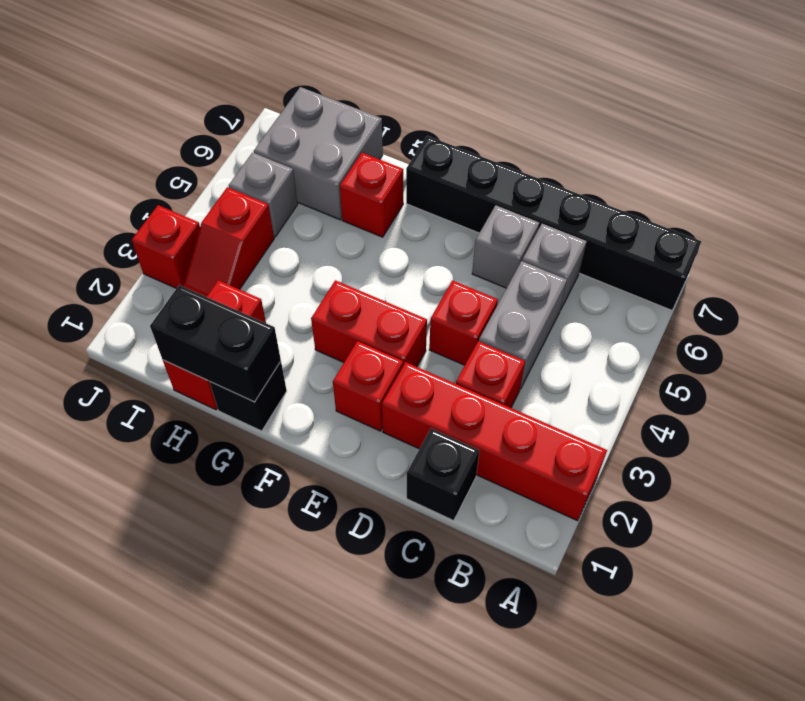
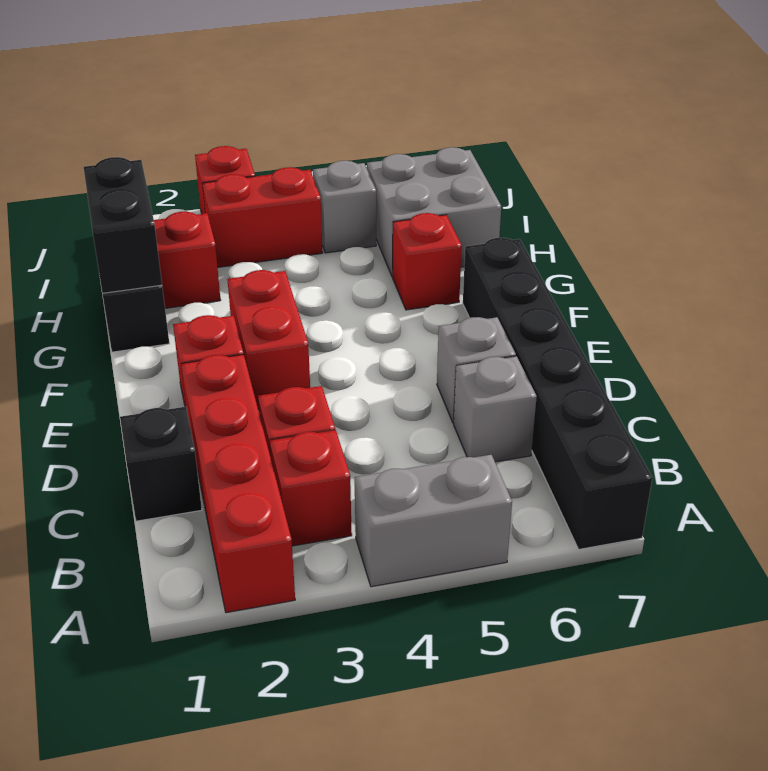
grey brick C4:C5 level 1 -> grey brick A4:A5 level 1
red brick D4 level 1 -> red brick B3 level 1
red slope I3:I4 level 1 top 4 -> red brick I3:I4 level 1

